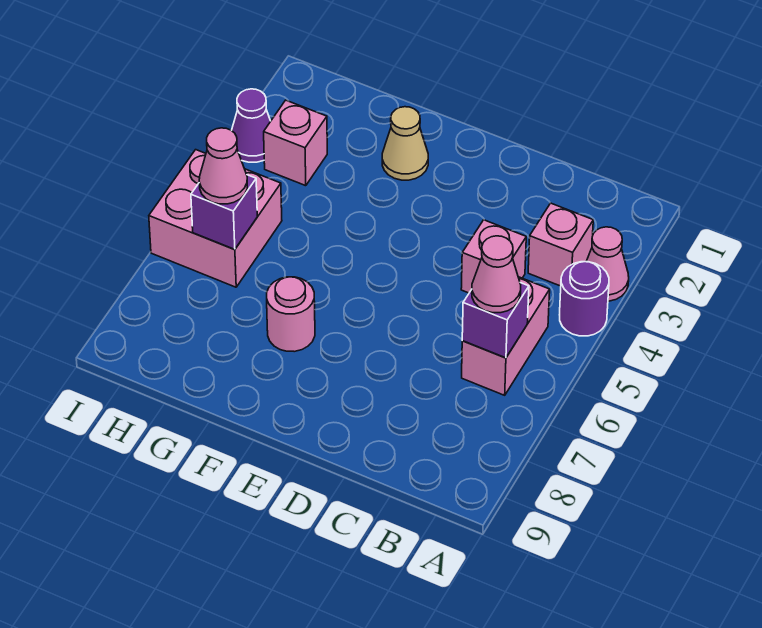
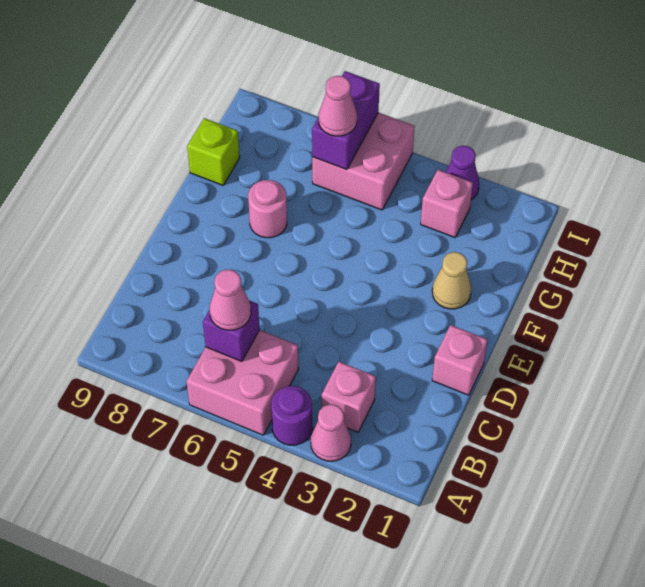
pink brick B5:B6 level 1 -> pink brick A5:B6 level 1
pink brick C4 level 1 -> pink brick D1 level 1
none -> lime brick G9 level 1
purple brick H6 level 2 -> purple brick H6:I6 level 2

